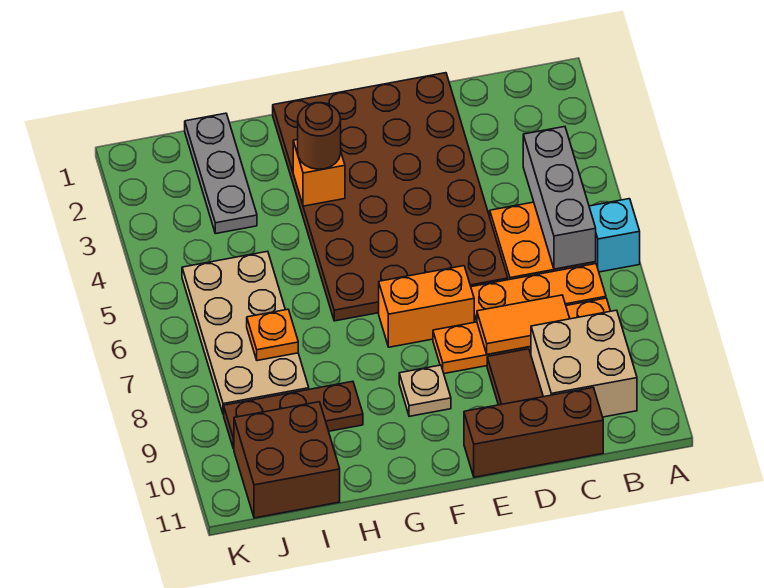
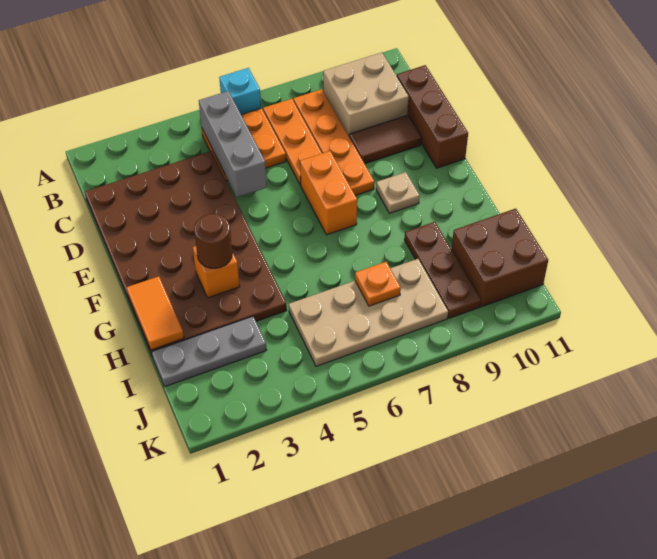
grey brick B4:B6 level 2 -> grey brick B5:D5 level 2
orange tile C8:D8 level 2 -> orange tile G1:H1 level 2
brown plate D1:G6 level 1 -> brown plate C1:H4 level 1

